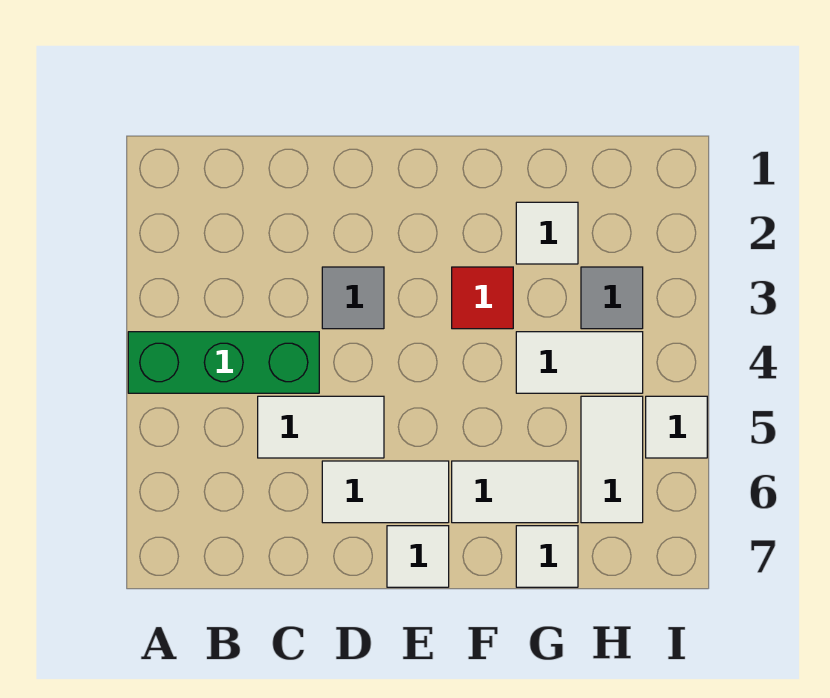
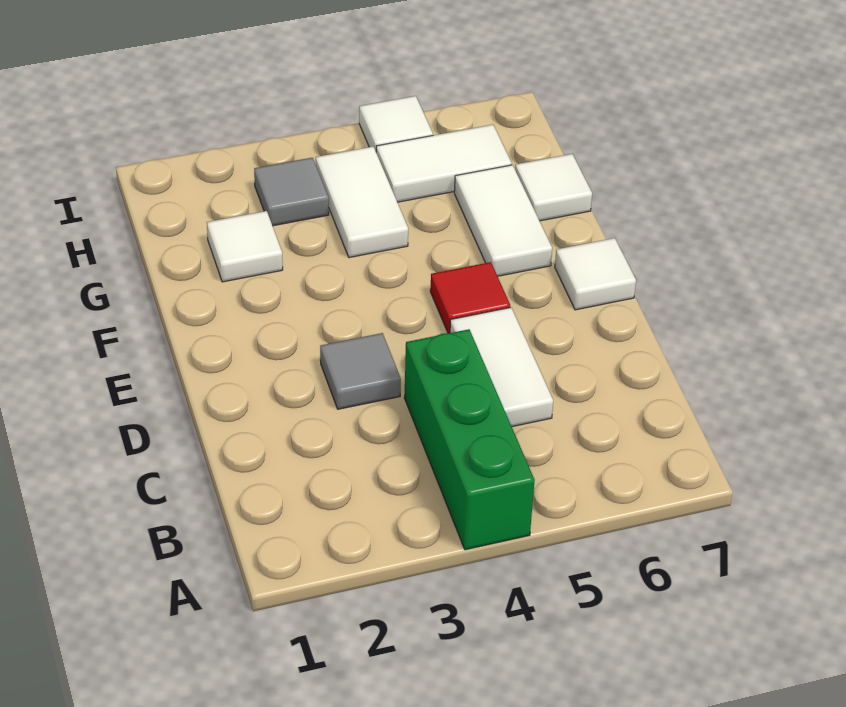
white tile D6:E6 level 1 -> none
red tile F3 level 1 -> red tile E5 level 1

